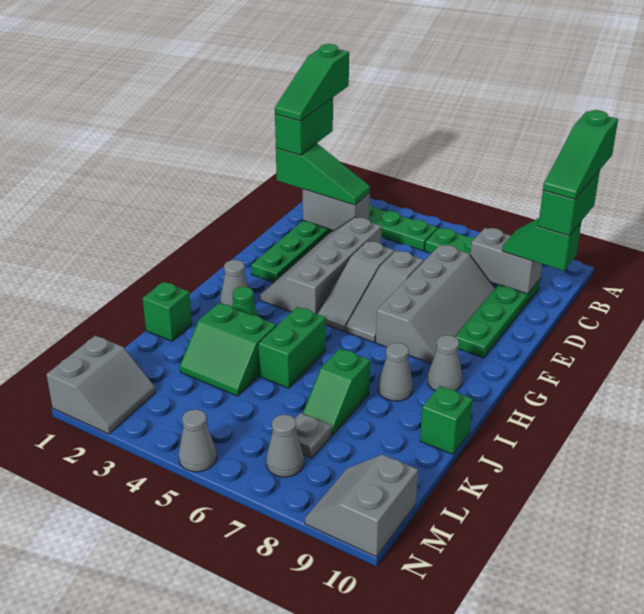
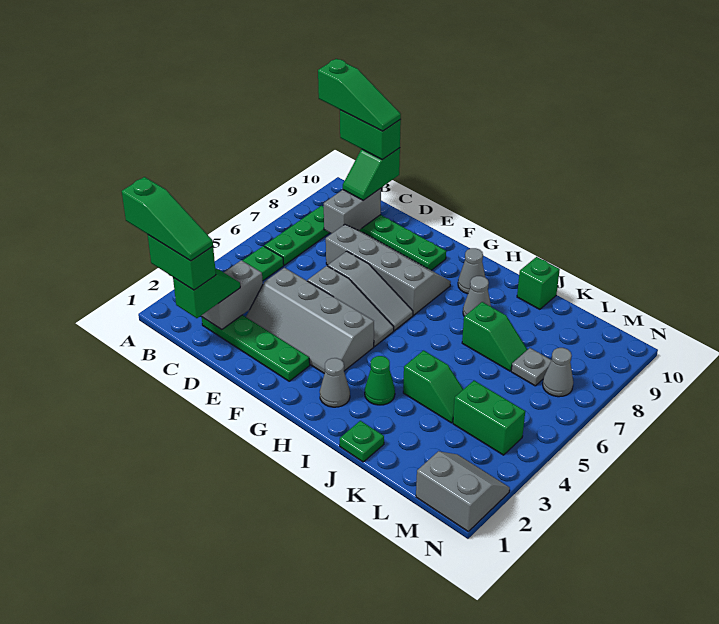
green slope C1:C3 level 3 top 1 -> green slope C1:C2 level 3 top 1
green brick I5:J5 level 1 -> green brick L4:M4 level 1
green brick J1 level 1 -> green plate J1 level 1
green slope J3:K4 level 1 top J -> green slope J4:K4 level 1 top J
grey slope M9:N10 level 1 top 10 -> none
grey cone N5 level 1 -> none

